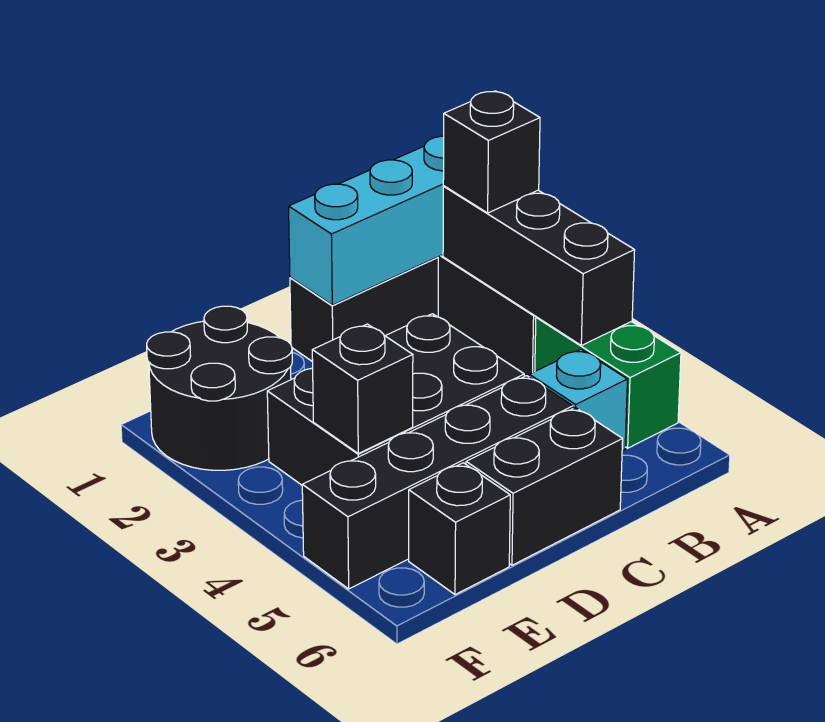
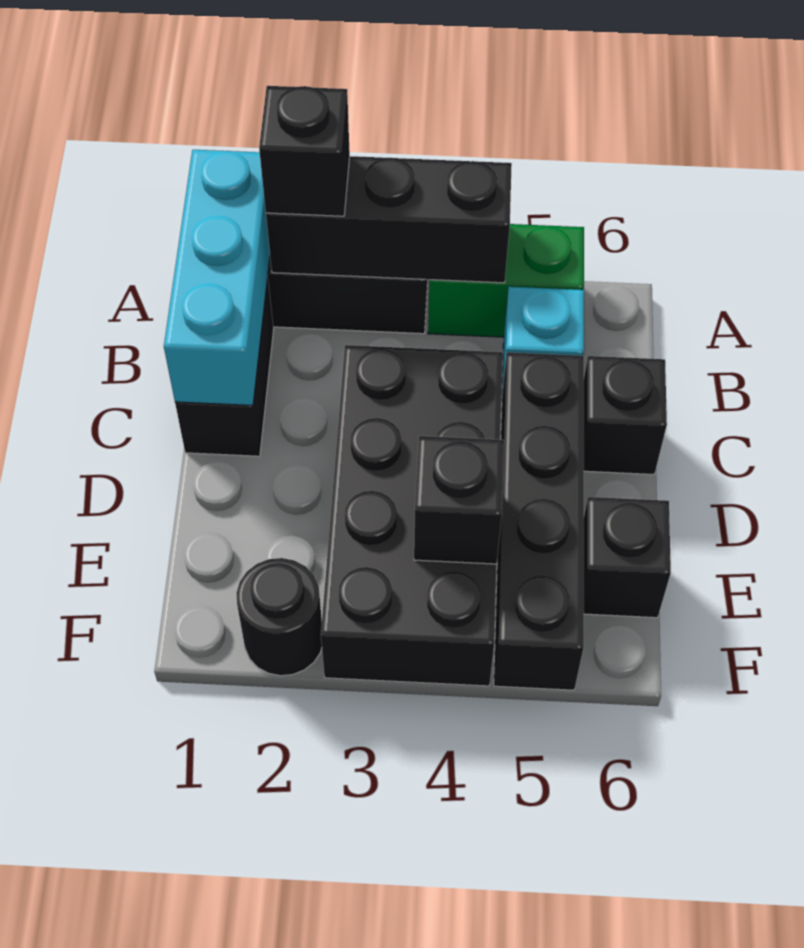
black brick C3:E4 level 1 -> black brick C3:F4 level 1
black brick C6:D6 level 1 -> black brick C6 level 1
black round brick E1:F2 level 1 -> black round brick F2 level 1

